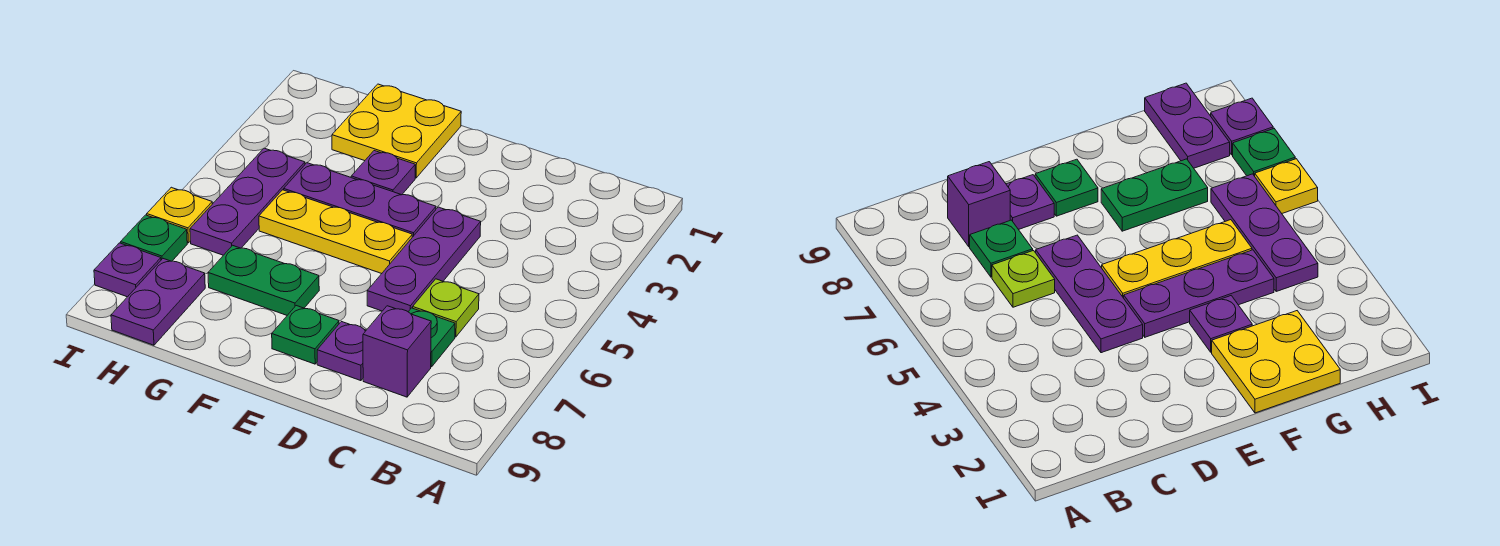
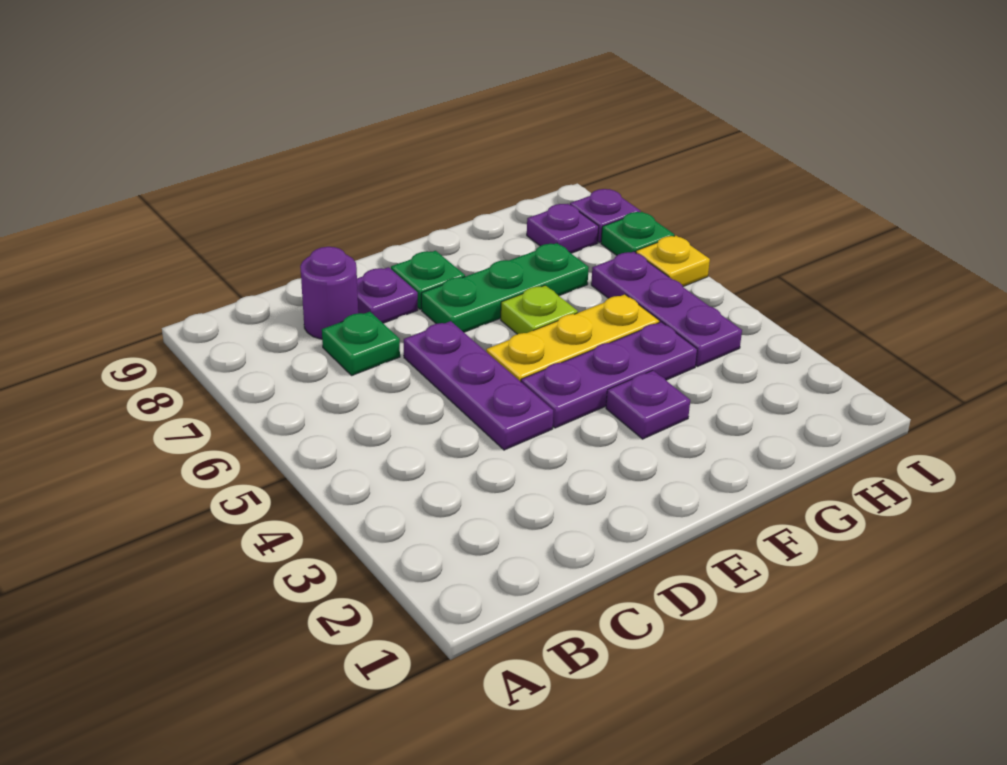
lime plate C6 level 1 -> lime plate F6 level 1
purple brick C8 level 1 -> purple round brick C8 level 1
yellow plate F1:G2 level 1 -> none
green plate F7:G7 level 1 -> green plate E7:G7 level 1
purple plate H8:H9 level 1 -> purple plate H8 level 1

